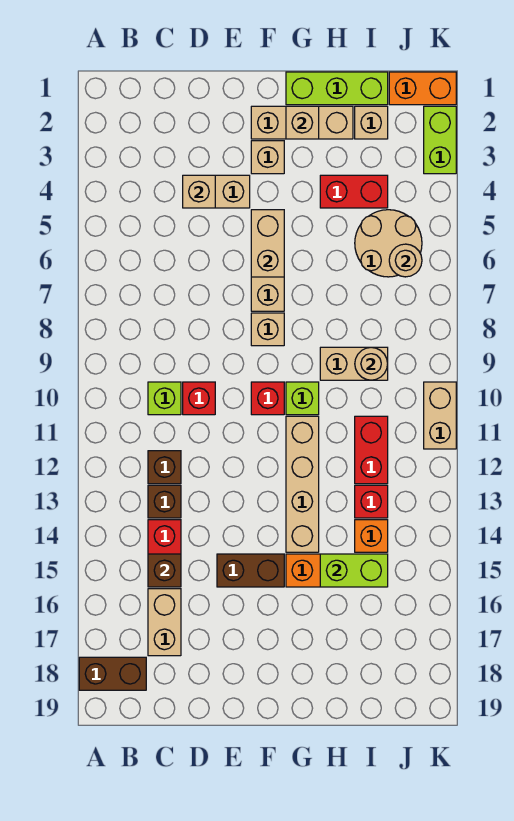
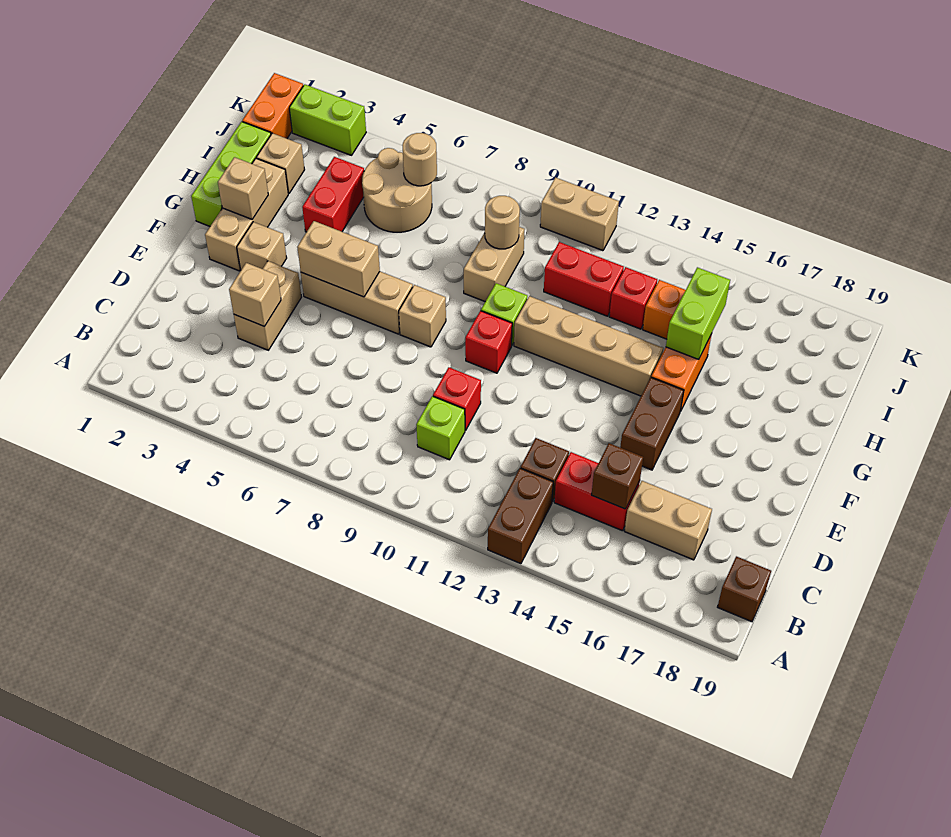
brown brick A18:B18 level 1 -> brown brick A13:B13 level 1
brown brick C12 level 1 -> brown brick B19 level 1

